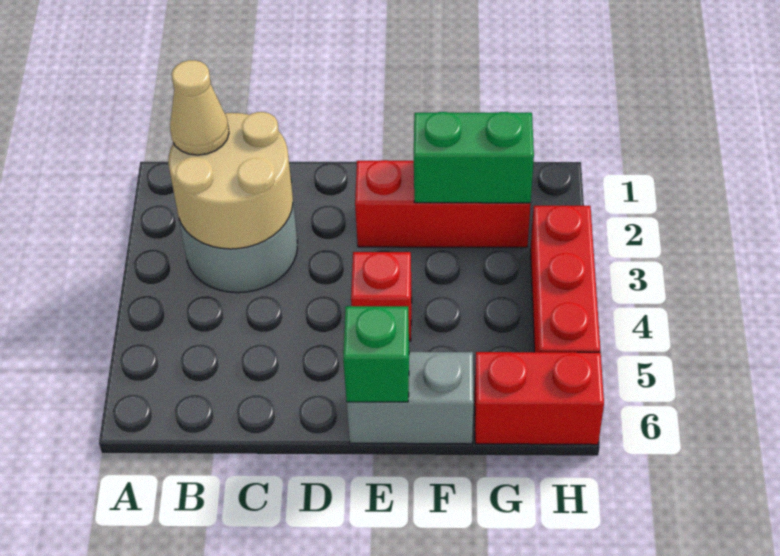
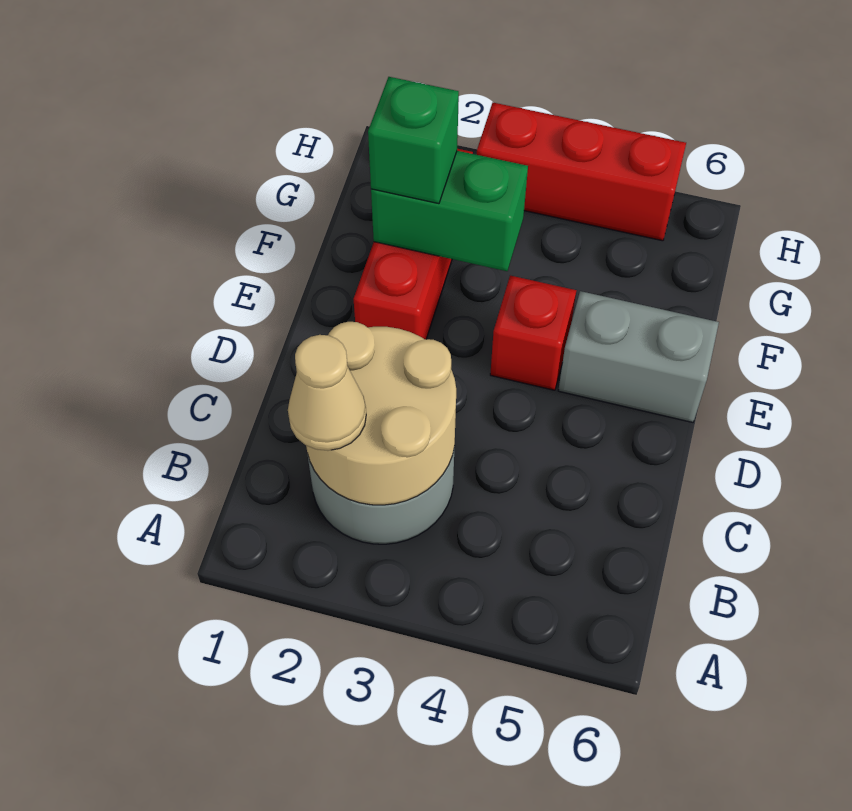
grey brick E6:F6 level 1 -> grey brick E5:E6 level 1
green brick E6 level 2 -> green brick F2 level 3
green brick F2:G2 level 2 -> green brick F2:F3 level 2
red brick G6:H6 level 1 -> none

